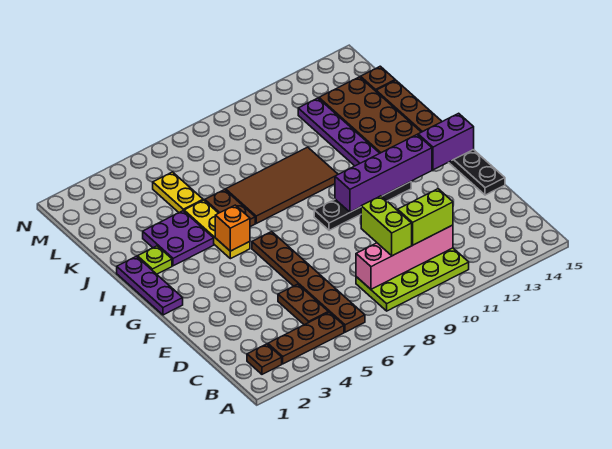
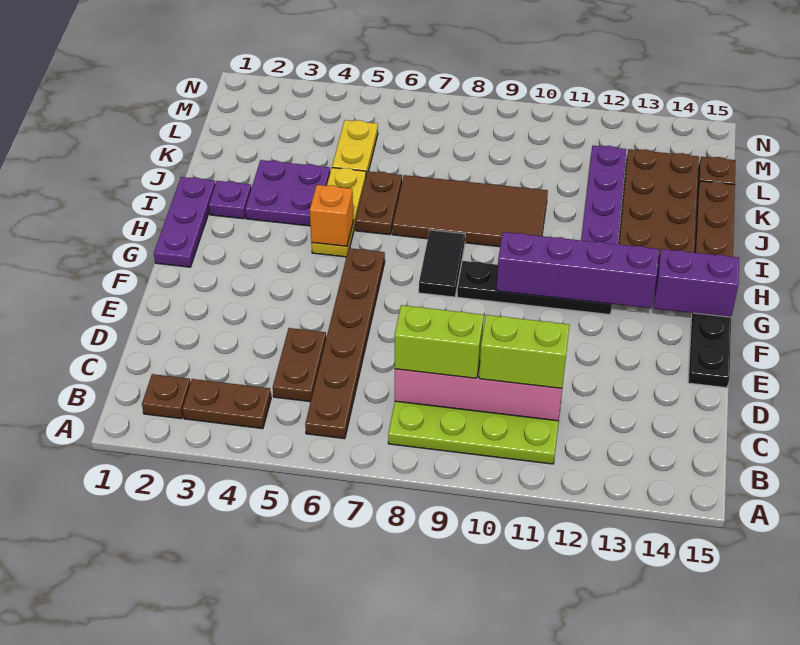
brown plate B3:B5 level 1 -> brown plate B3:B4 level 1
lime brick C9:D9 level 3 -> lime brick C8:C9 level 3
none -> black tile G8:H8 level 1
lime plate I2 level 1 -> purple plate I2 level 1

